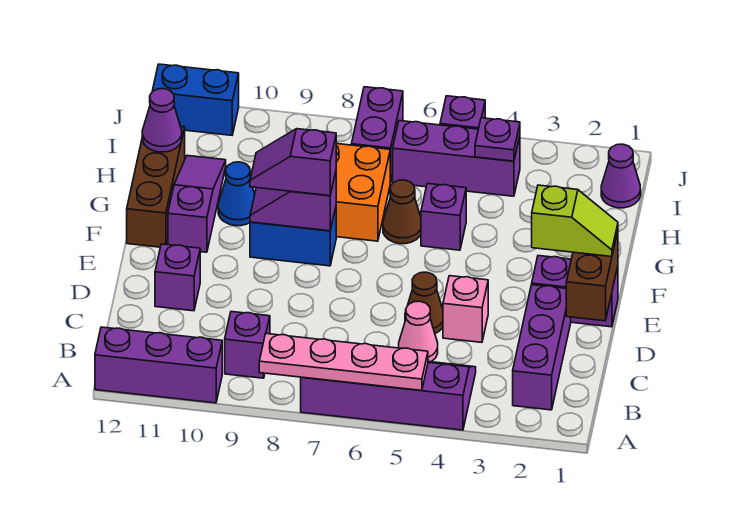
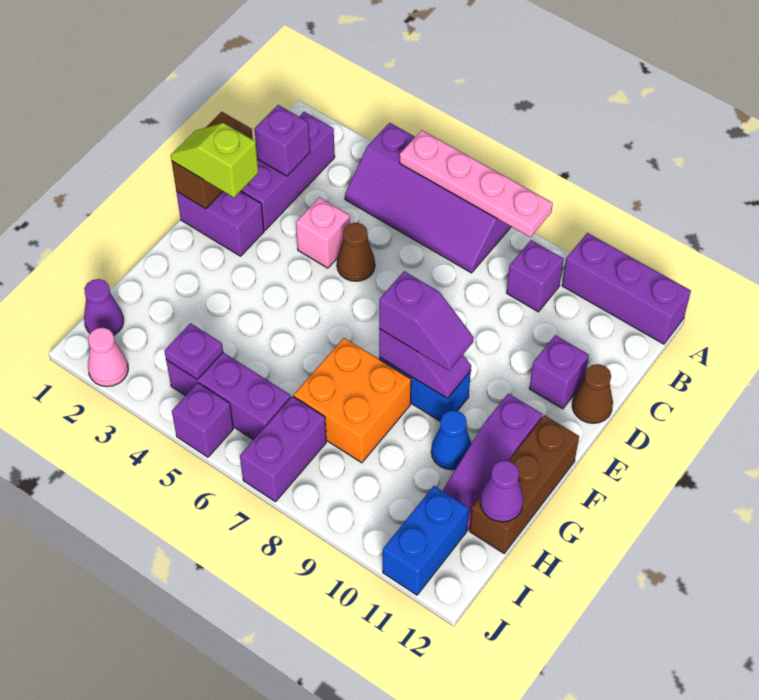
pink cone C5 level 1 -> pink cone J2 level 1
purple brick G5 level 1 -> purple brick C2 level 2
brown cone G6 level 1 -> brown cone D12 level 1
blue brick J11:J12 level 1 -> blue brick I11:J11 level 1

